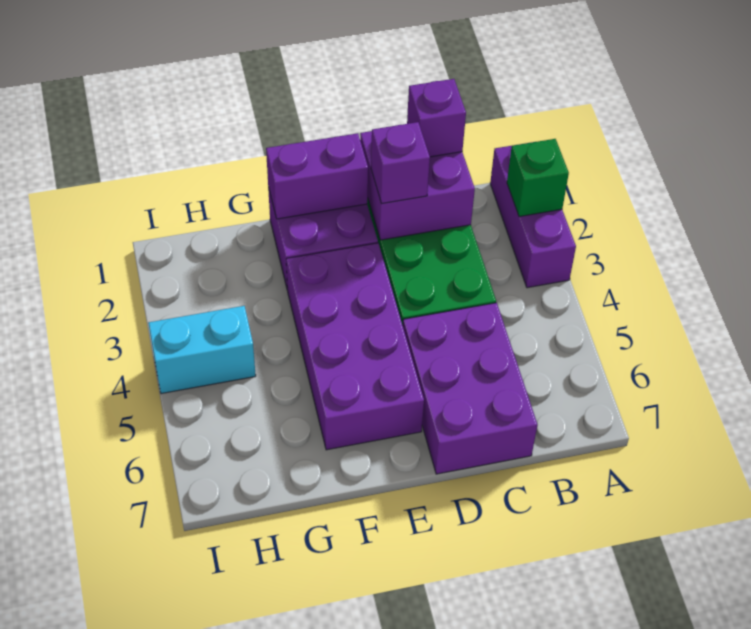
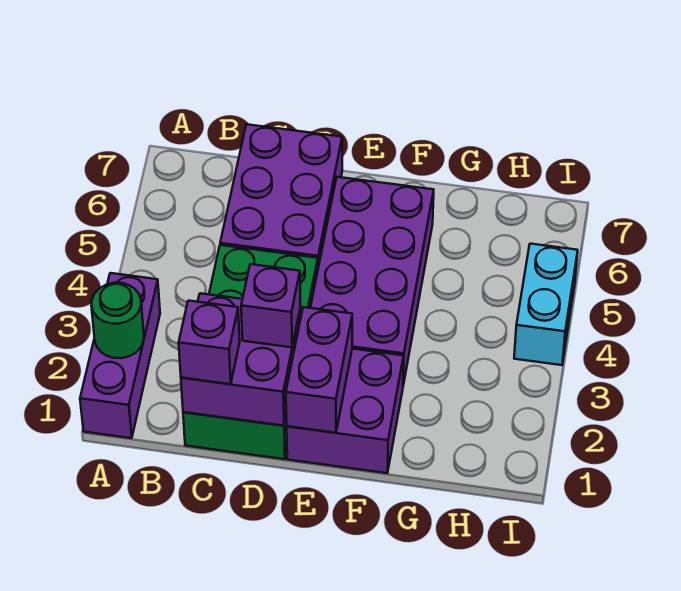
green brick A2 level 2 -> green round brick A2 level 2
purple brick E1:F1 level 2 -> purple brick E1:E2 level 2
cyan brick H4:I4 level 1 -> cyan brick I4:I5 level 1

